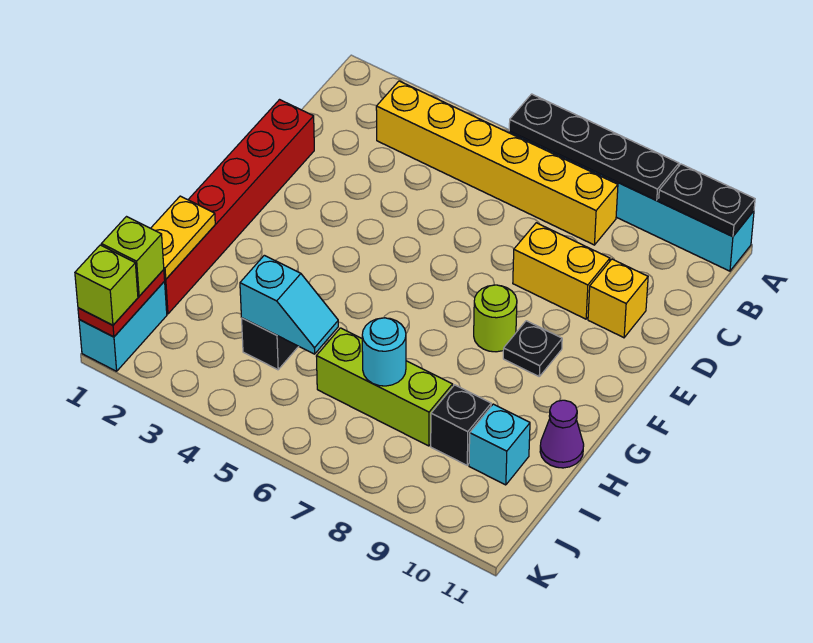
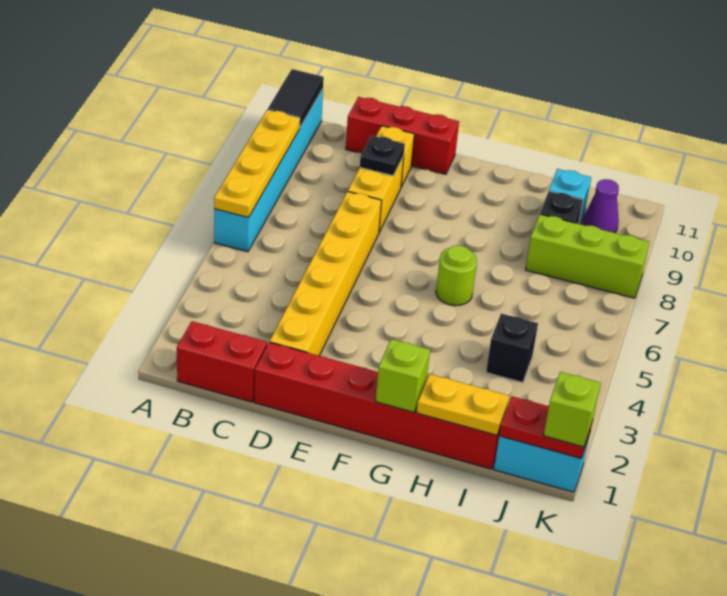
black plate A6:A9 level 2 -> yellow plate A6:A9 level 2
black plate A10:A11 level 2 -> black tile A10:A11 level 2
none -> red brick B1:C1 level 1
yellow brick B3:B8 level 1 -> yellow brick D2:D7 level 1
none -> red brick C11:E11 level 1
lime round brick F8 level 1 -> lime round brick G6 level 1
black plate F9 level 1 -> black plate D9 level 2
purple cone H11 level 1 -> purple cone J10 level 1
cyan slope I4:I5 level 2 top 4 -> none
lime brick I6:I8 level 1 -> lime brick I8:K8 level 1
cyan round brick I7 level 2 -> none
lime brick J1 level 3 -> lime brick G1 level 2

